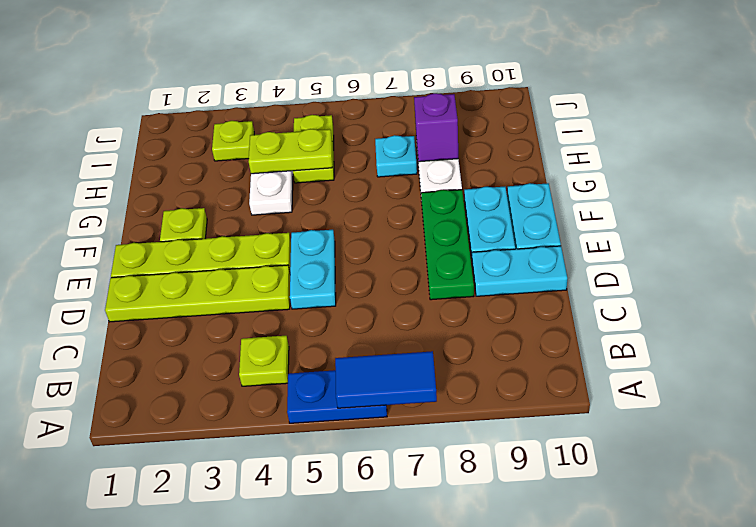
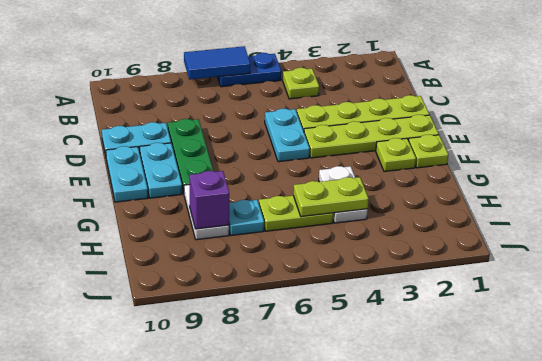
lime plate H5:I5 level 1 -> lime plate H5:H6 level 1
lime plate I3 level 1 -> lime plate F1 level 1

